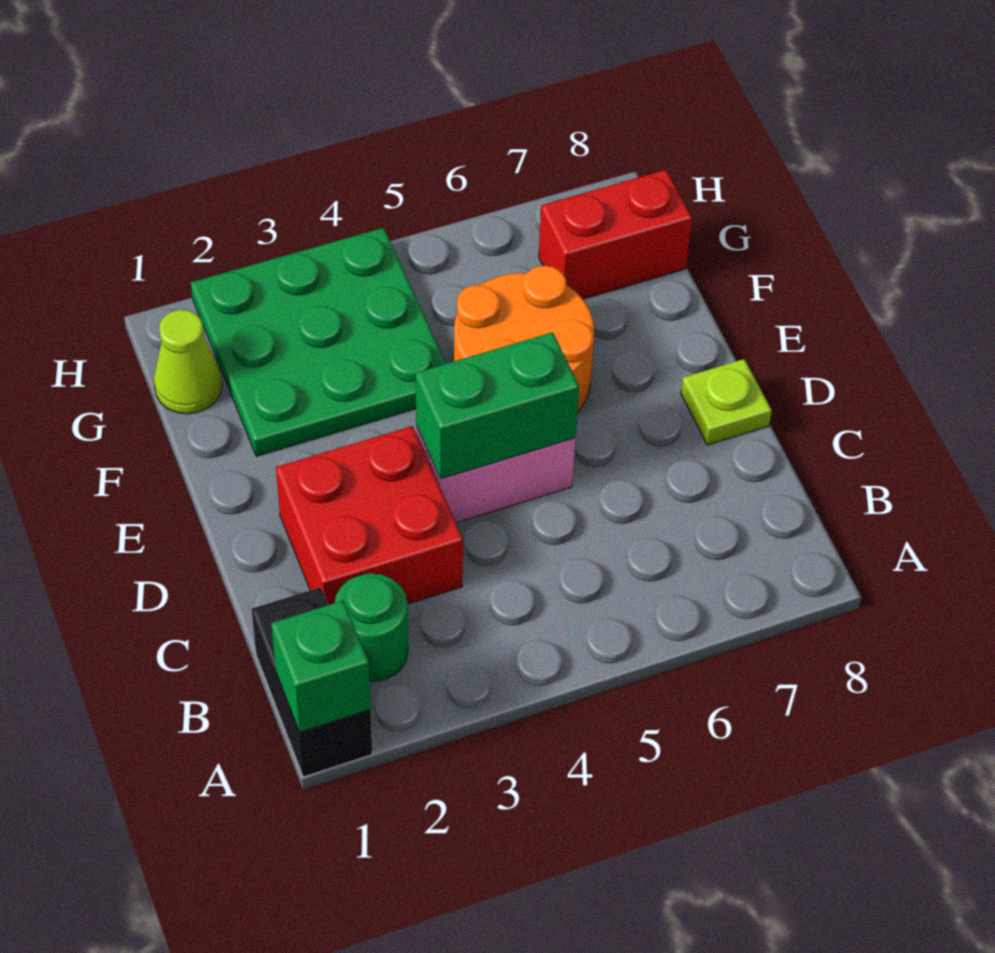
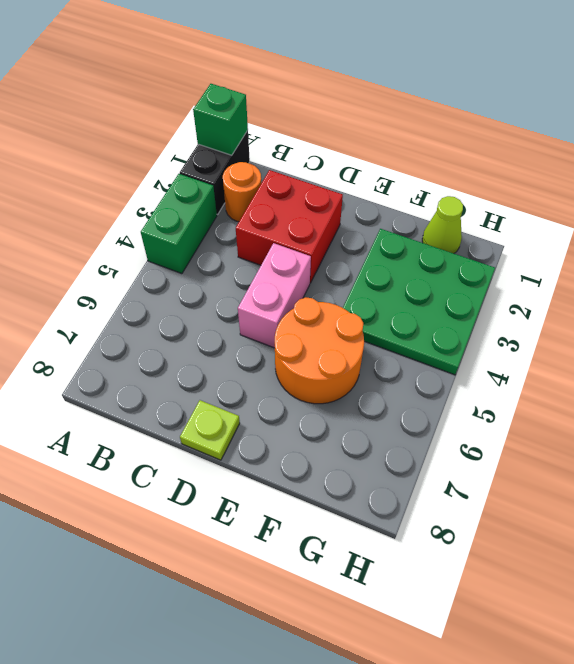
black brick A1:B1 level 1 -> black brick A1:A2 level 1
green round brick B2 level 1 -> orange round brick B2 level 1
green brick D4:D5 level 2 -> green brick A3:A4 level 1
red brick G7:G8 level 1 -> none

